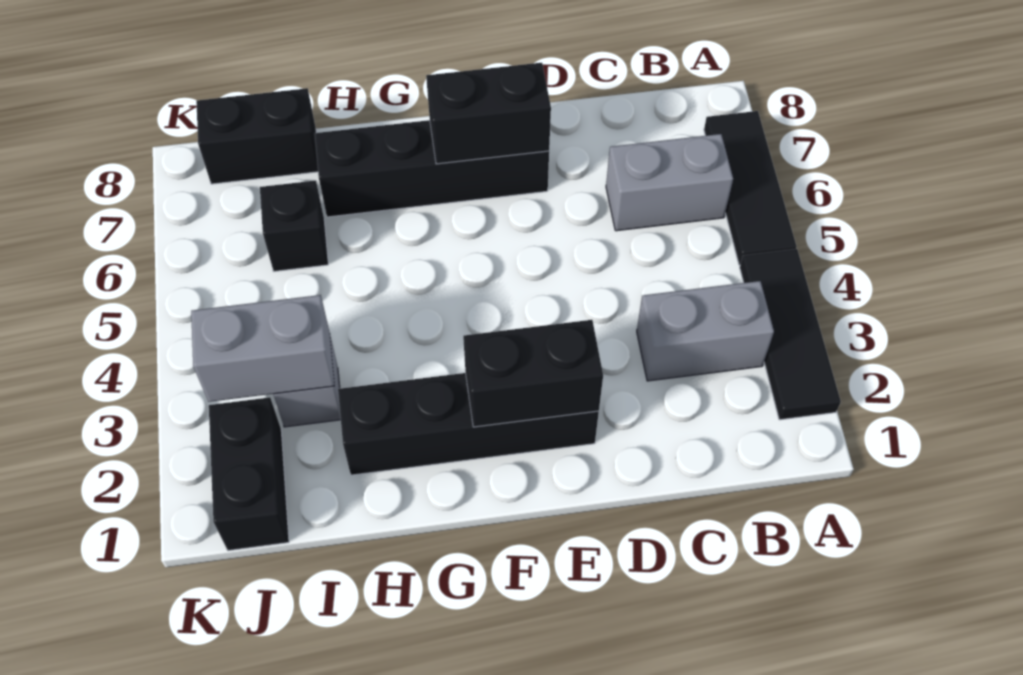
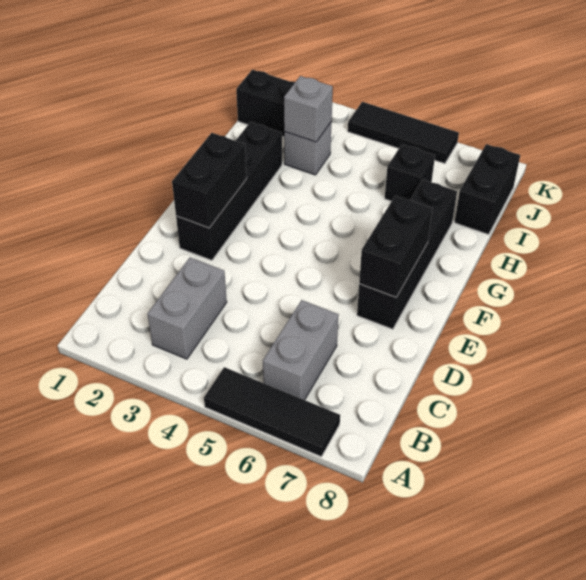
black tile A2:A4 level 1 -> black tile K4:K6 level 1
grey brick I3:J3 level 2 -> grey brick I3 level 2

